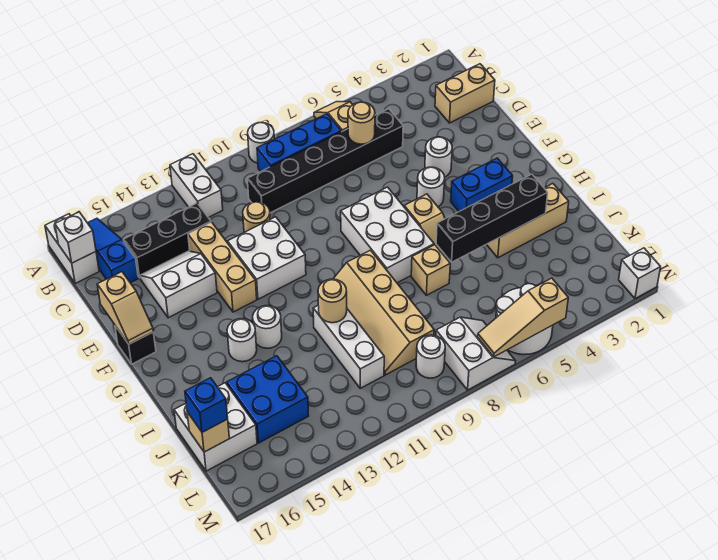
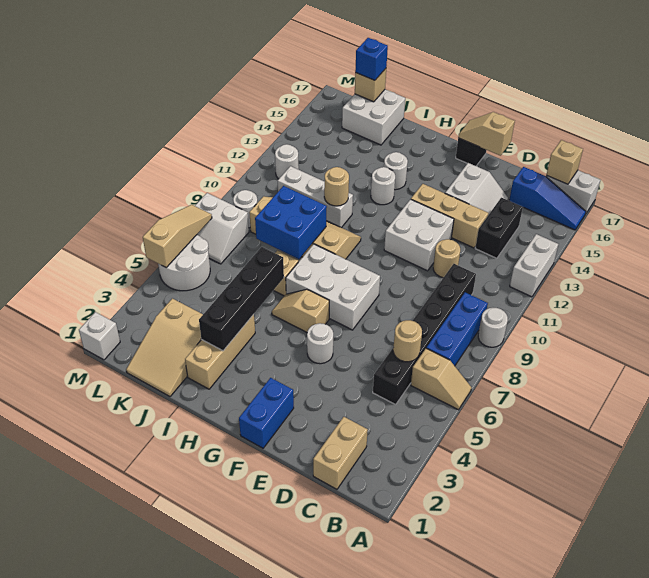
white brick A12:B12 level 1 -> white brick A12:A13 level 1
white brick B17 level 2 -> tan brick B17 level 2
black brick C13:C15 level 1 -> black brick C13:C14 level 1
white round brick E4 level 1 -> white round brick L12 level 1
blue brick G3:G4 level 1 -> blue brick F1:F2 level 1
none -> tan slope J1:K3 level 1 top 3
blue brick J14:K15 level 1 -> blue brick I8:J9 level 2

